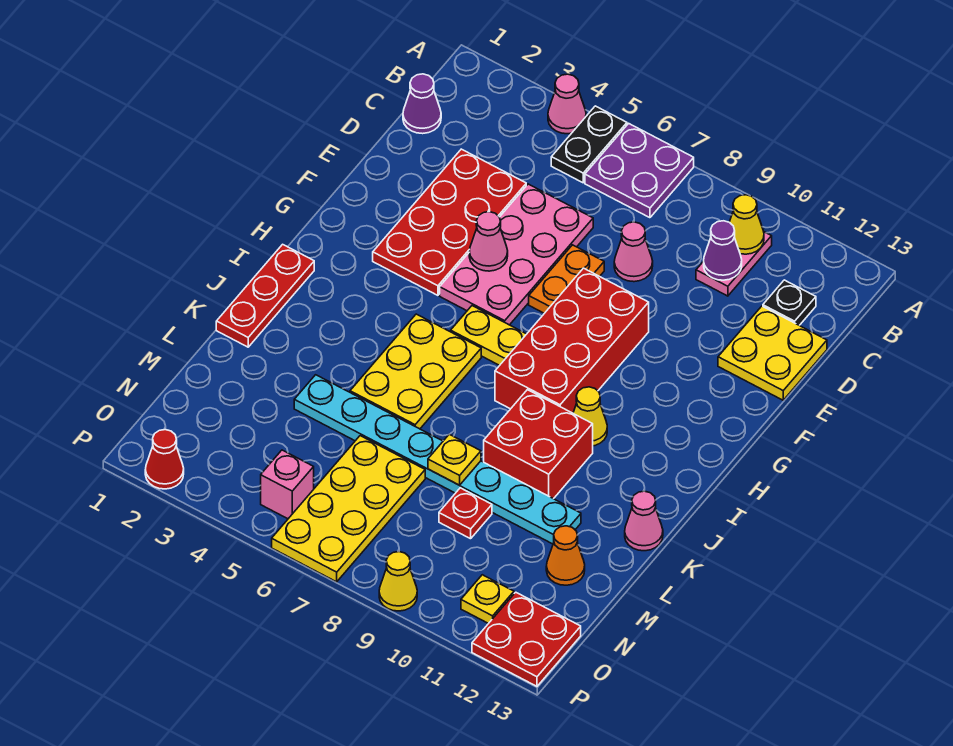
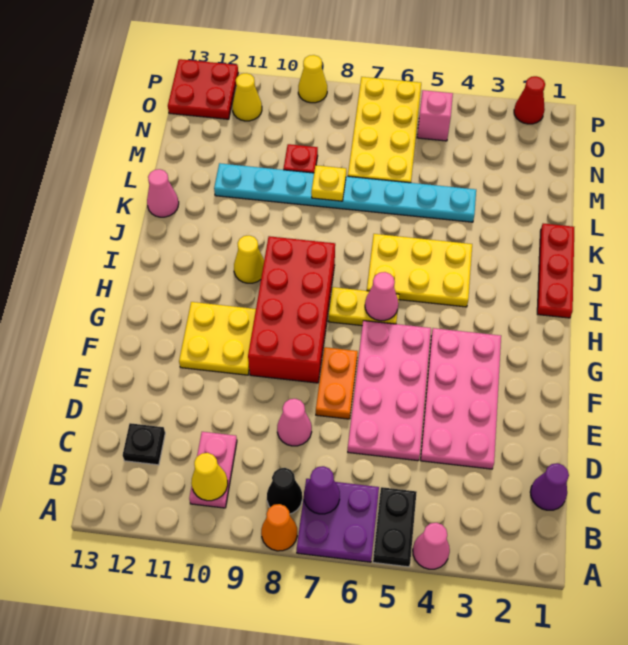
none -> black cone B8 level 1
purple cone C10 level 2 -> purple cone B7 level 2
red plate D3:G4 level 1 -> pink plate D3:G4 level 1
yellow plate D12:E13 level 1 -> yellow plate F10:G11 level 1
pink cone F5 level 2 -> pink cone H6 level 2
yellow plate I5:K6 level 1 -> yellow plate I4:J6 level 1
red brick J9:K10 level 1 -> none
orange cone M12 level 1 -> orange cone A8 level 1
yellow plate O11 level 1 -> yellow cone O11 level 1

